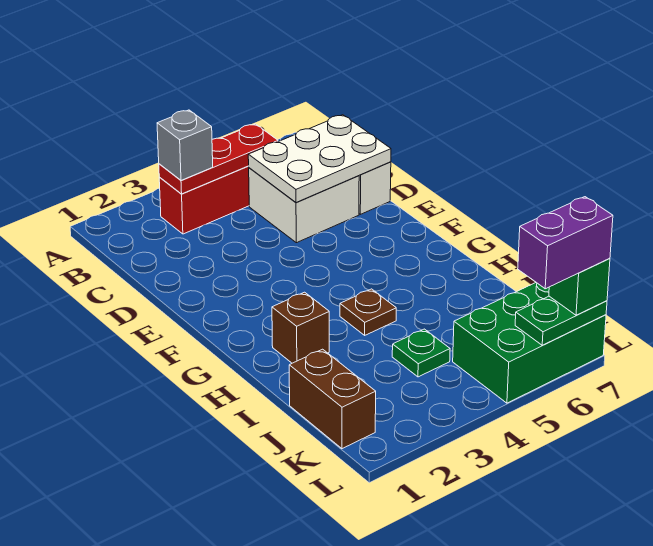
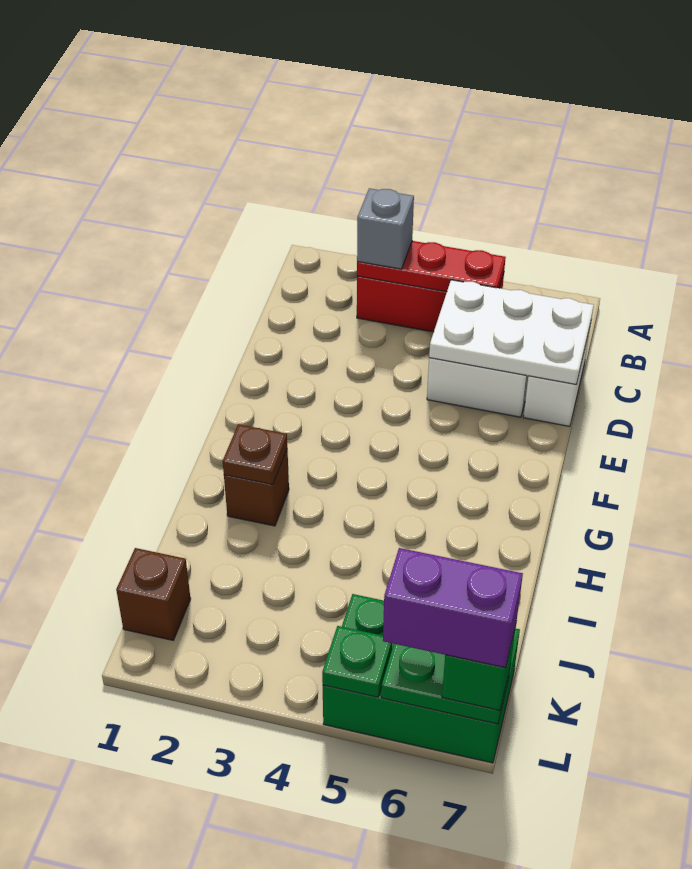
brown plate H4 level 1 -> brown plate H2 level 2
brown brick J1:K1 level 1 -> brown brick K1 level 1
green plate J4 level 1 -> green plate L5 level 2

